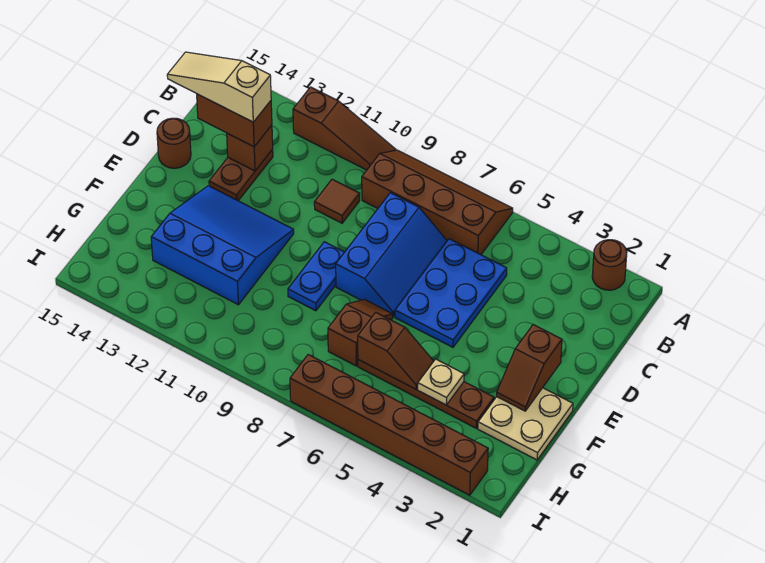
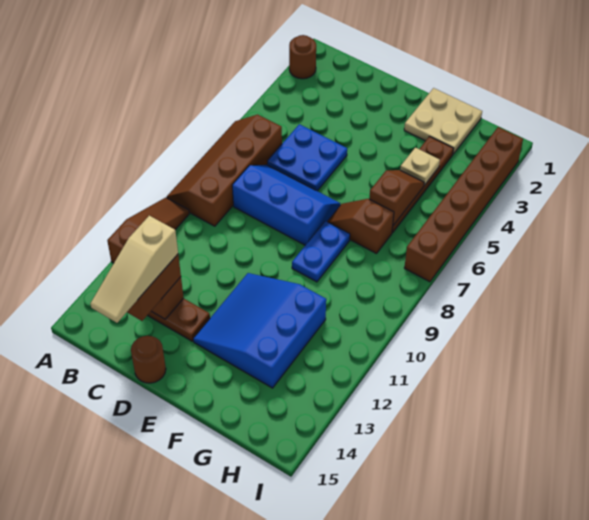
blue plate C5:E6 level 1 -> blue plate C5:D6 level 1
brown tile C10 level 1 -> none
brown slope E2:F2 level 2 top E -> none
blue plate E9:F9 level 1 -> blue plate F8:F9 level 1

